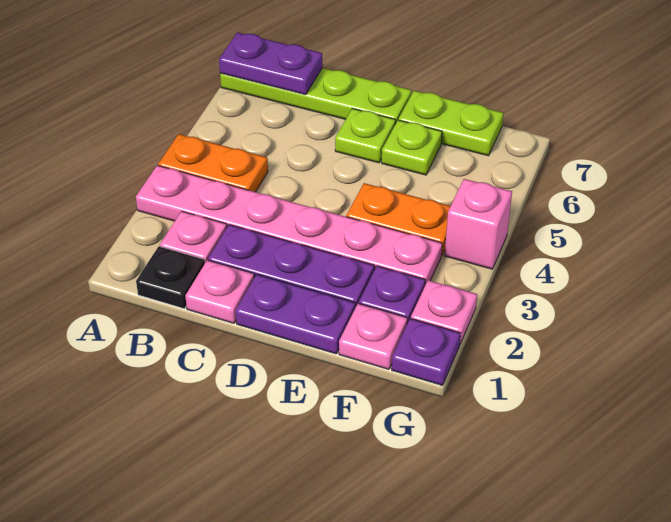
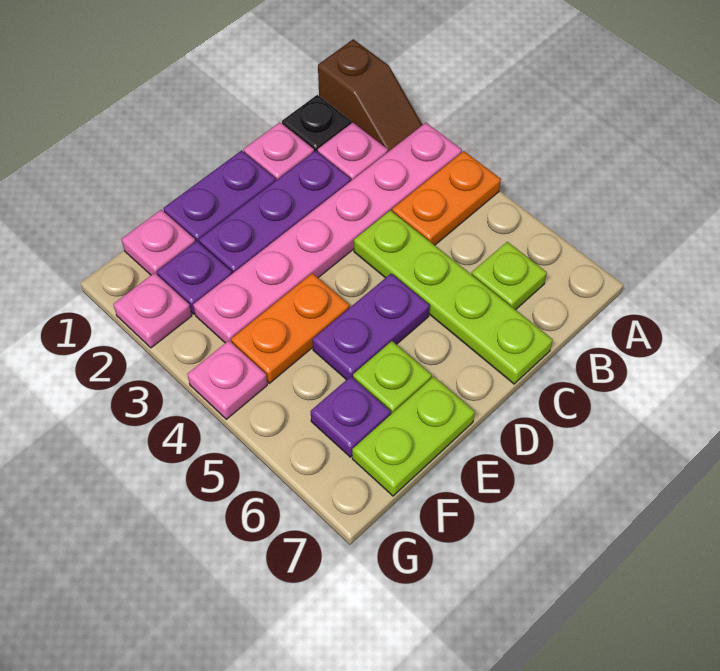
none -> brown slope A1:A2 level 1 top 1
lime plate A7:D7 level 1 -> lime plate C4:C7 level 1
purple plate A7:B7 level 2 -> purple plate D5:E5 level 1
lime plate D6 level 1 -> lime plate B6 level 1
purple plate G1 level 1 -> purple plate F6 level 1
pink brick G4 level 1 -> pink plate G4 level 1

